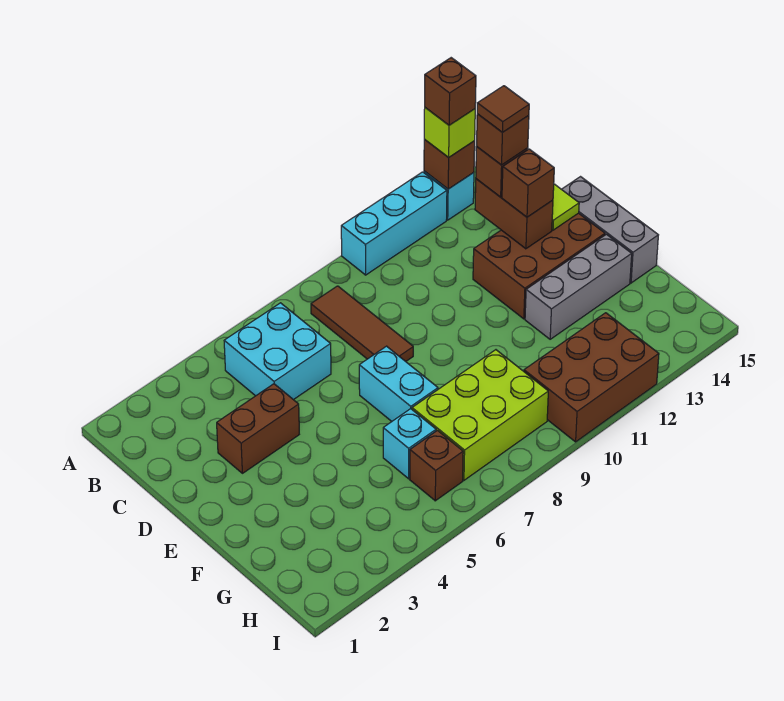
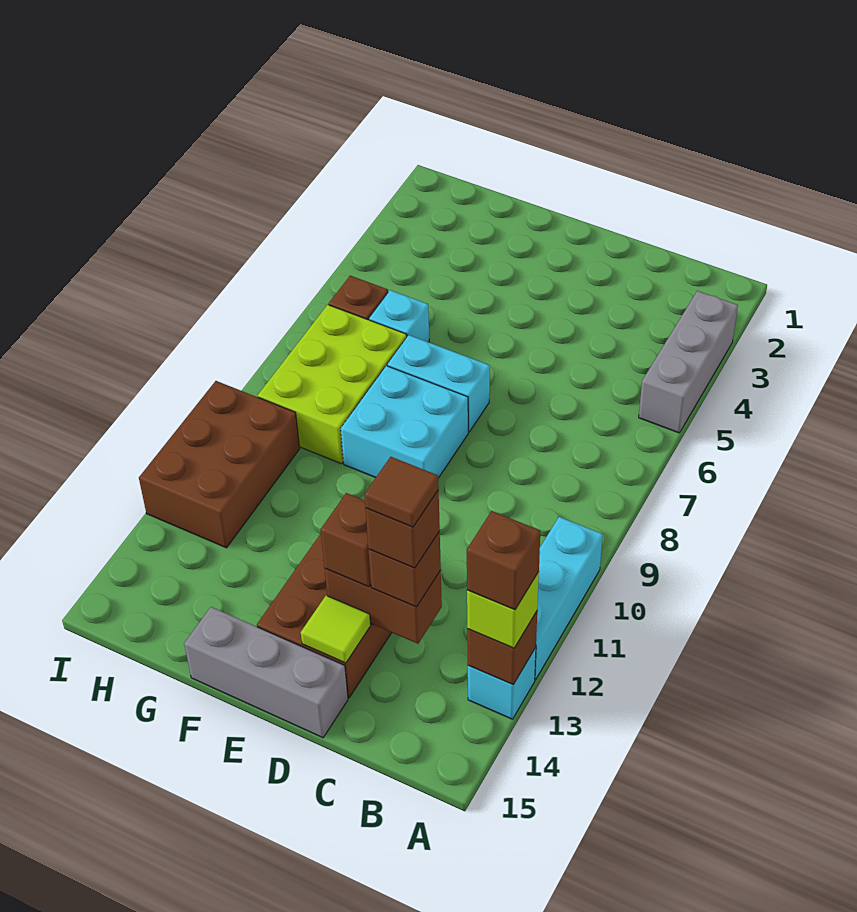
cyan brick B5:C6 level 1 -> cyan brick E8:F9 level 1
brown tile B8:D8 level 1 -> none
brown brick D3:D4 level 1 -> none
grey brick F12:F14 level 1 -> grey brick A3:A5 level 1

